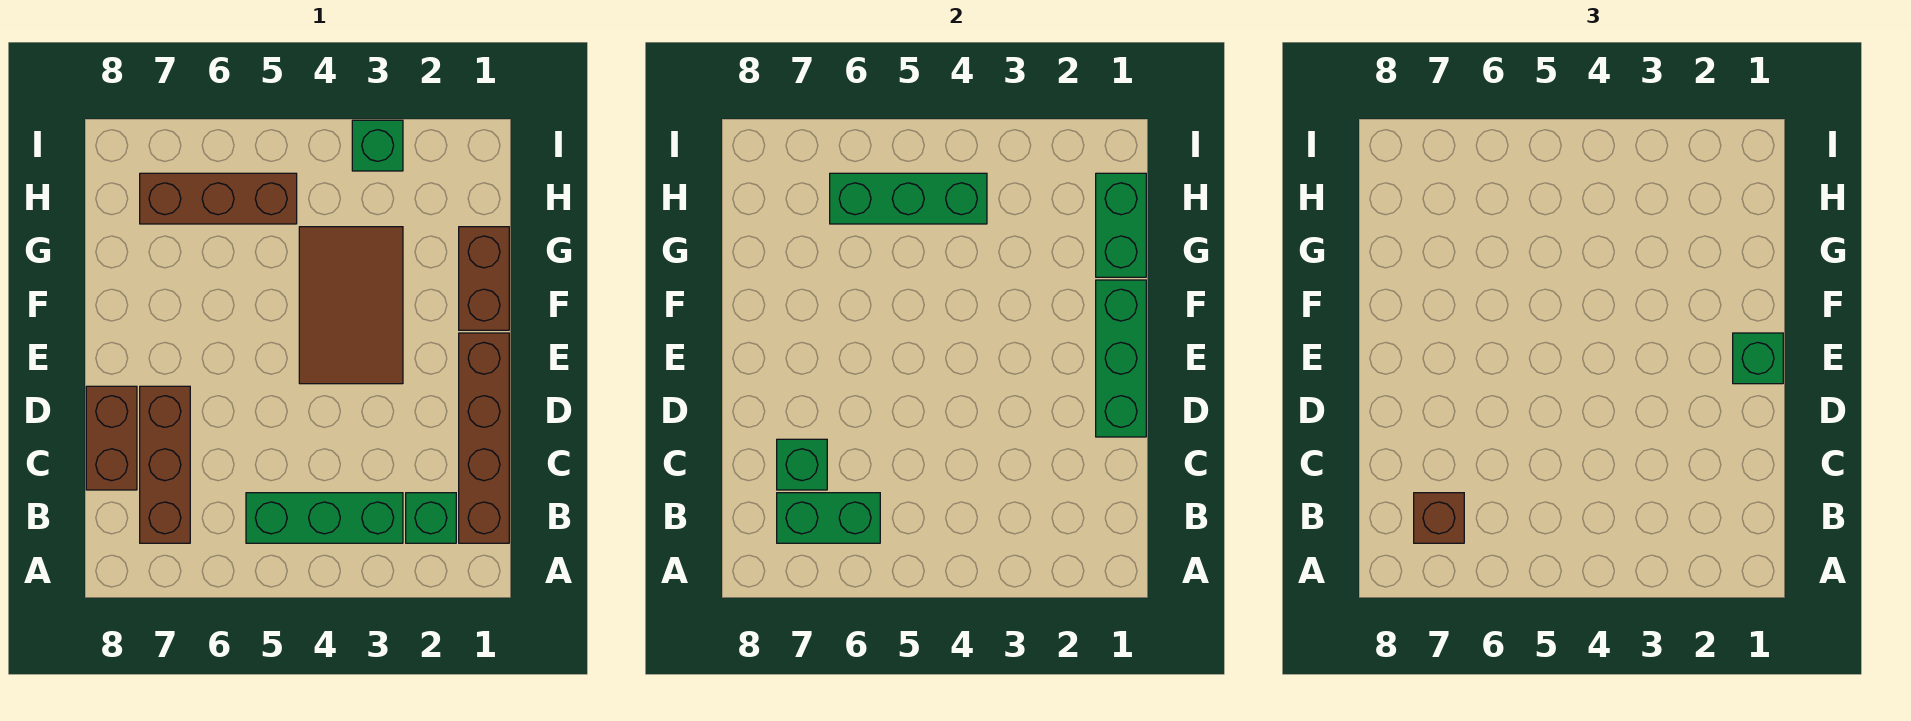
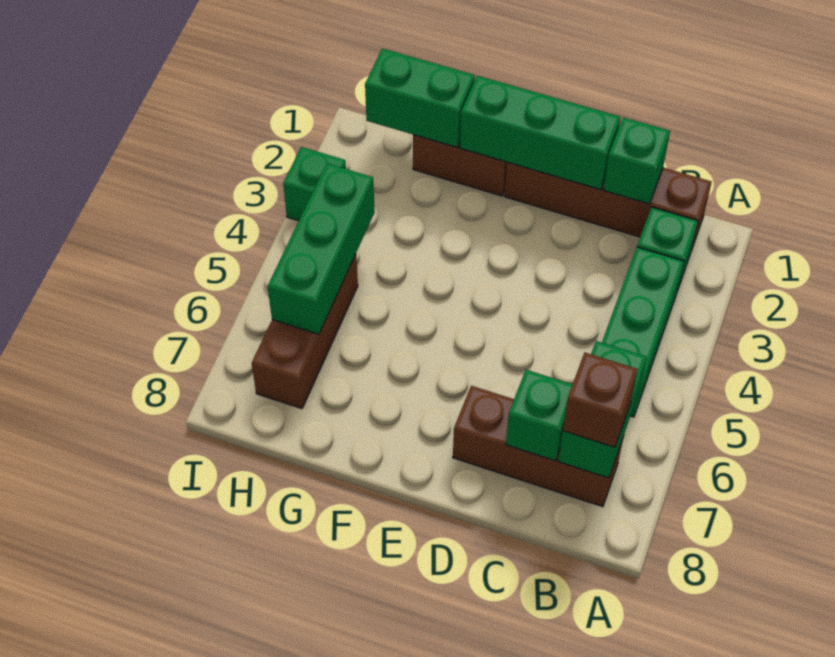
brown brick C8:D8 level 1 -> none
green brick E1 level 3 -> green brick C1 level 2
brown tile E3:G4 level 1 -> none

